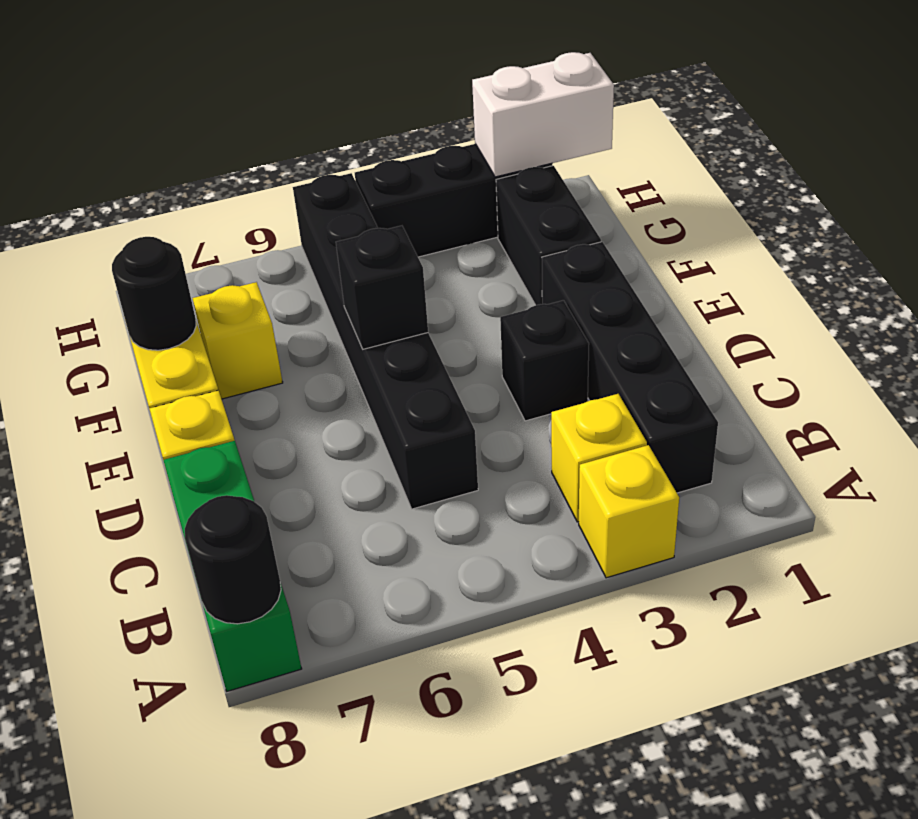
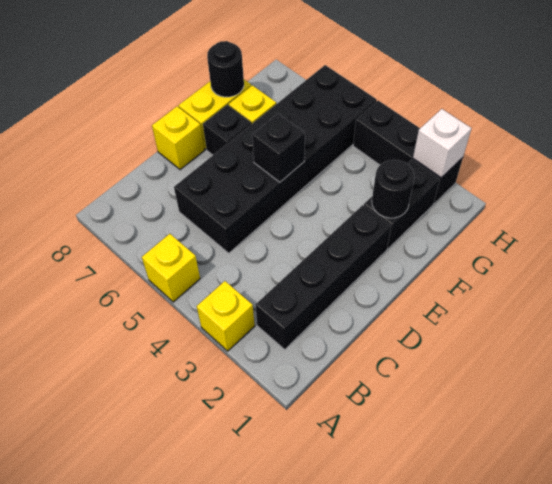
green brick A8:C8 level 1 -> none
black round brick A8 level 2 -> black round brick F2 level 2
yellow brick B3 level 1 -> yellow brick A5 level 1
black brick C5:H5 level 1 -> black brick C5:H6 level 1
black brick D3 level 1 -> black brick E7 level 1
white brick H1:H2 level 2 -> white brick H2 level 2

